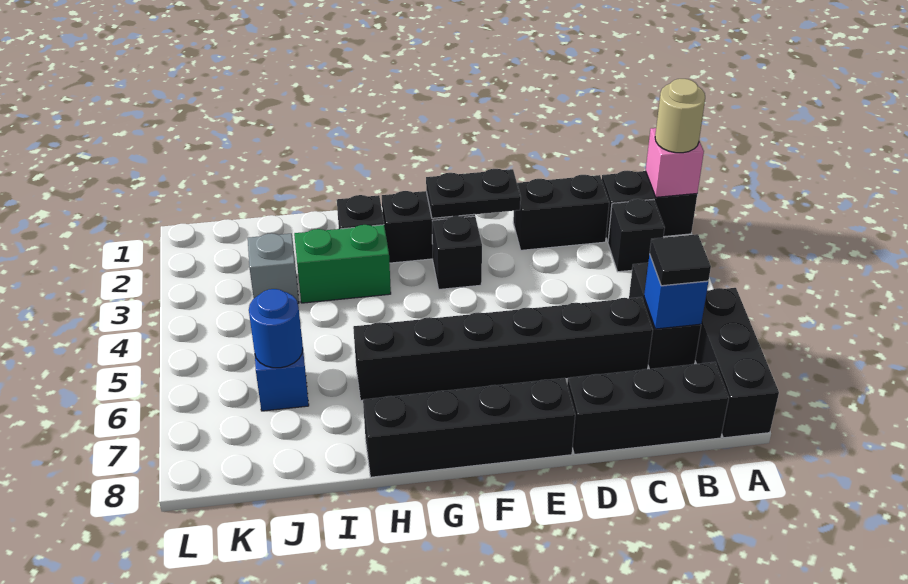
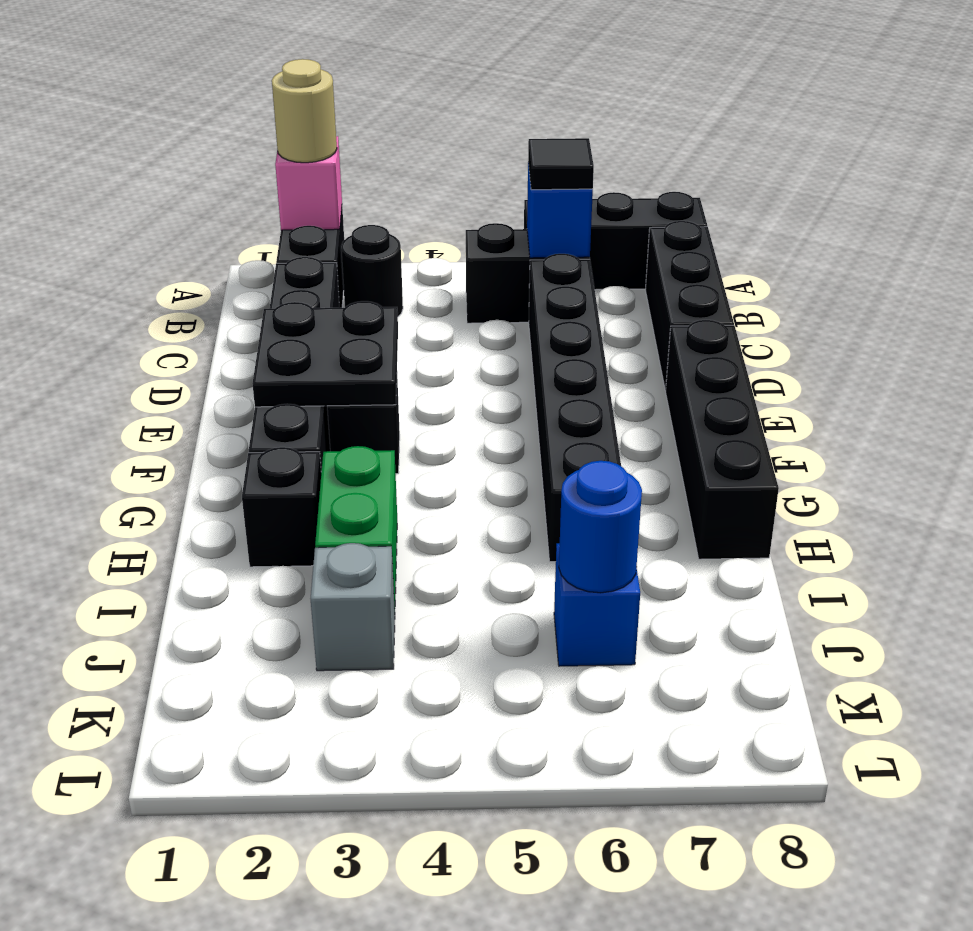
black brick B3 level 1 -> black round brick B3 level 1
black plate E2:F2 level 2 -> black plate E2:F3 level 2

